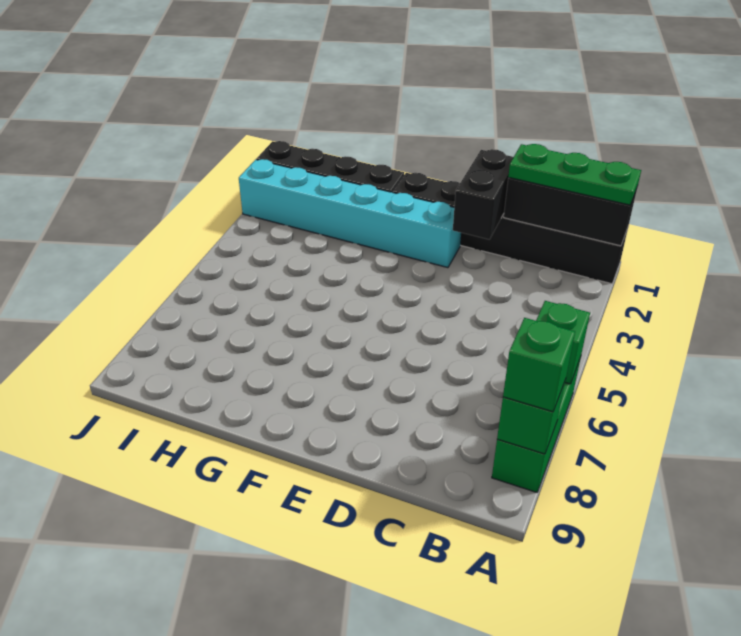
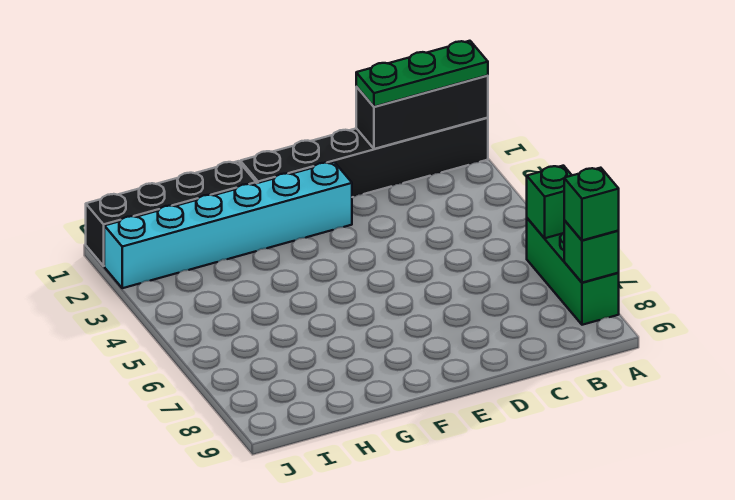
black brick D1:D2 level 2 -> none

